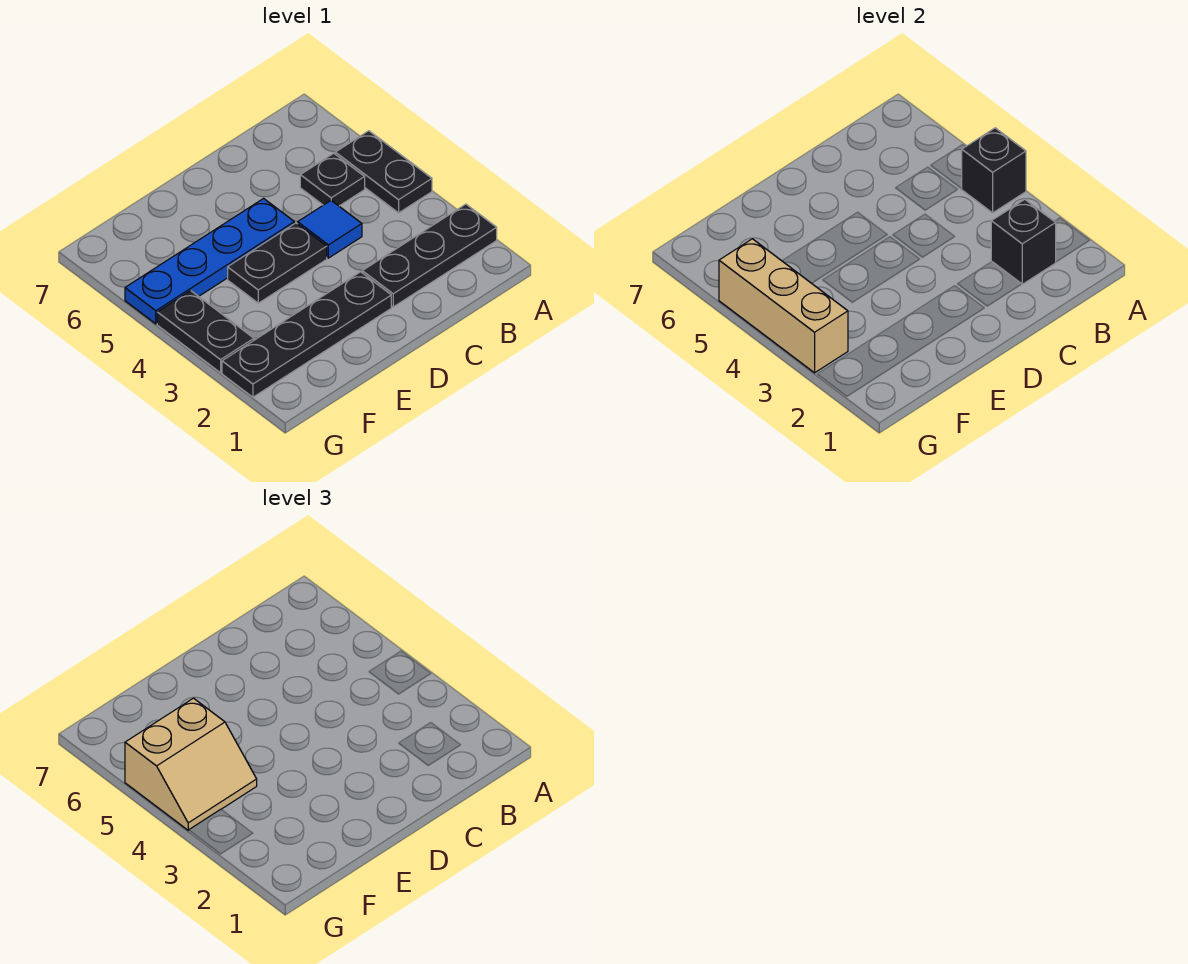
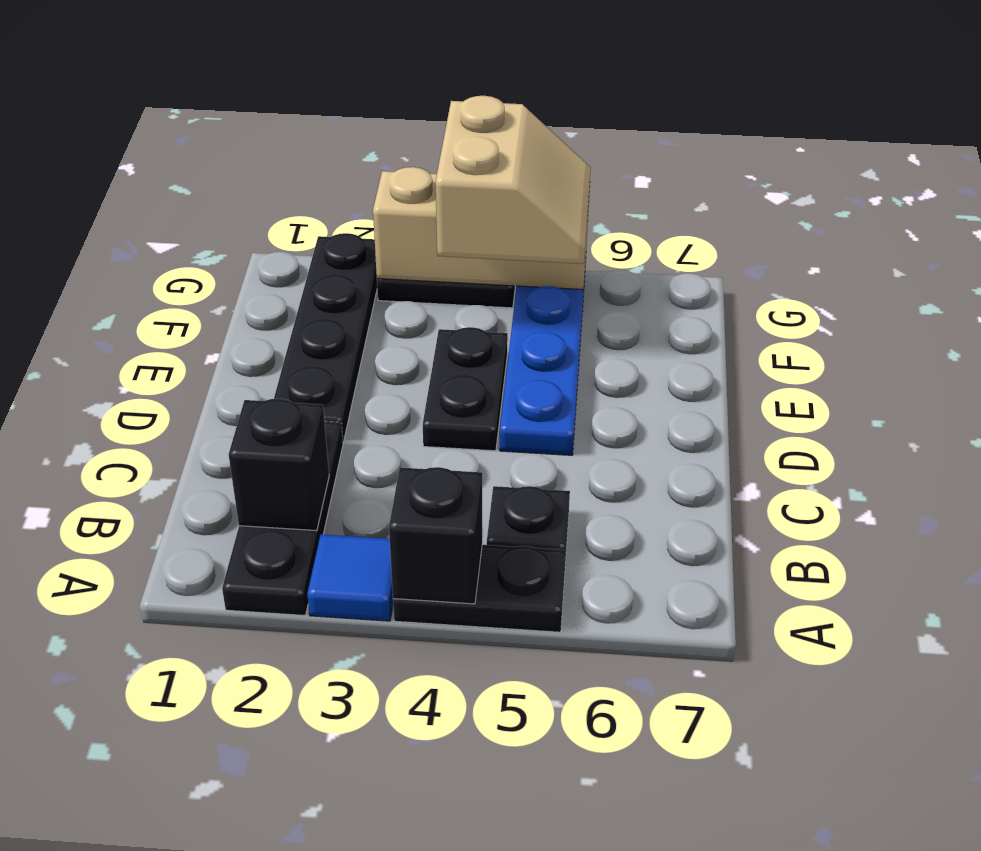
blue tile C4 level 1 -> blue tile A3 level 1
tan slope F4:G5 level 3 top 5 -> tan slope F4:G5 level 3 top 4

